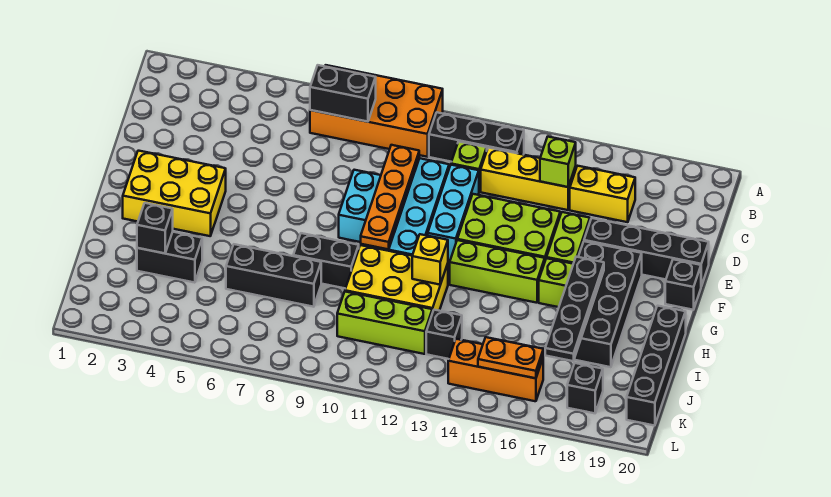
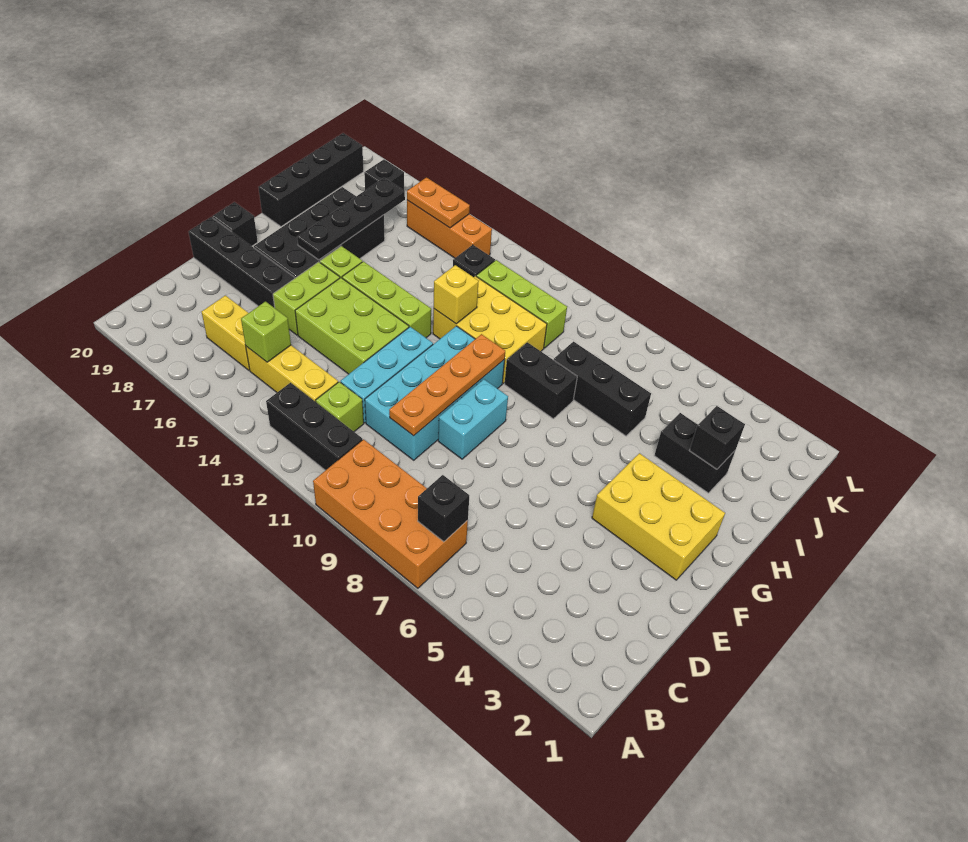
black brick B7:B8 level 2 -> black brick B7 level 2

